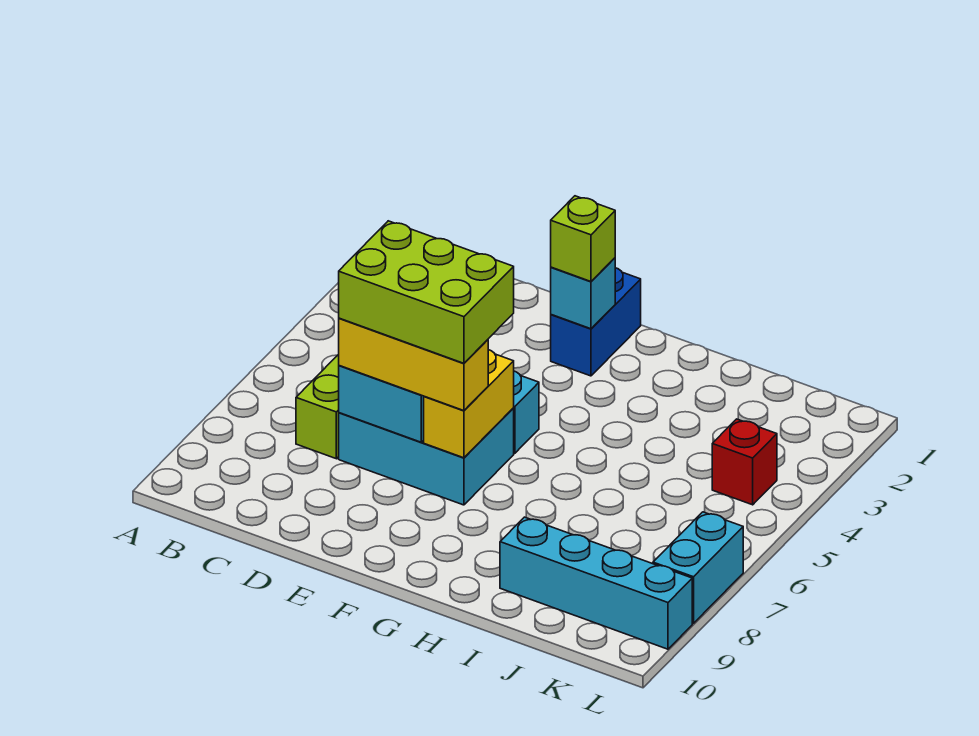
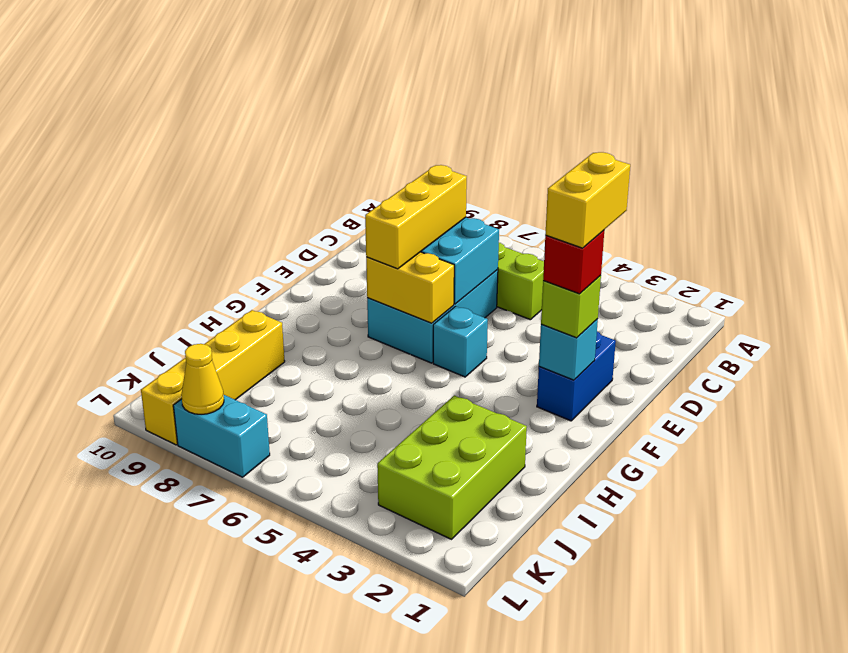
lime brick D6:F7 level 4 -> lime brick I2:K3 level 1
none -> yellow brick E2:F2 level 5
blue brick F1:F2 level 1 -> blue brick E2:F2 level 1
cyan brick I9:L9 level 1 -> yellow brick I9:L9 level 1
red brick K4 level 1 -> red brick F2 level 4
none -> yellow cone L8 level 2

